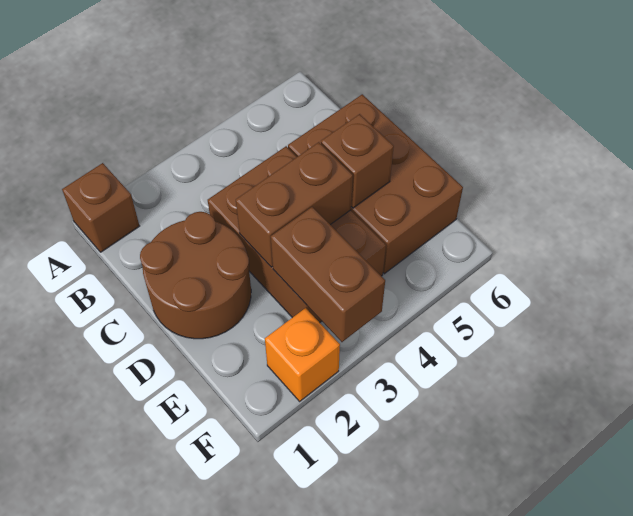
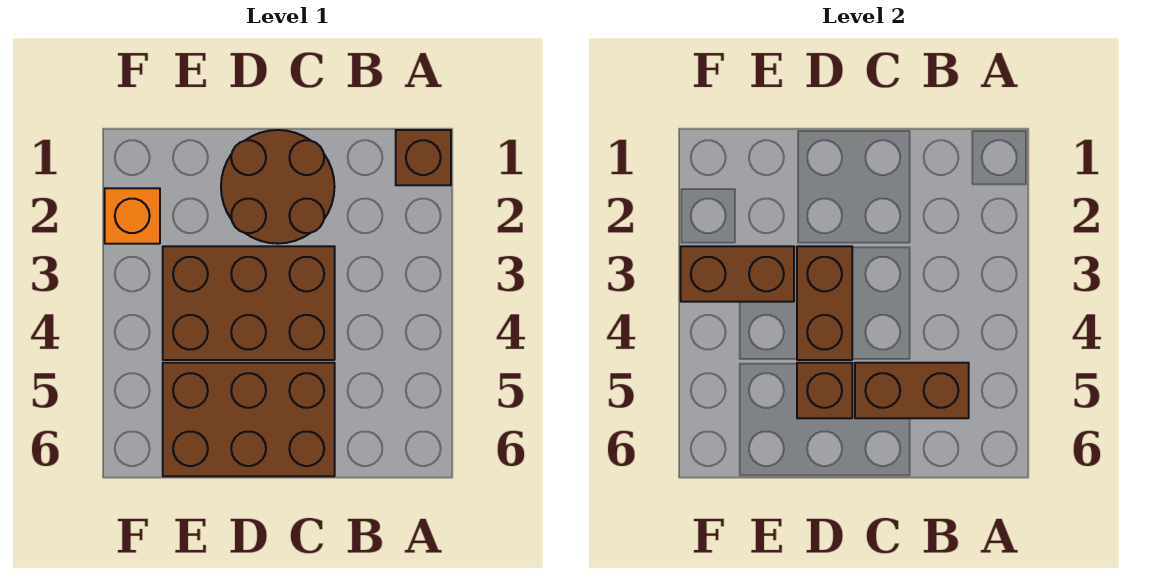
none -> brown brick B5:C5 level 2

